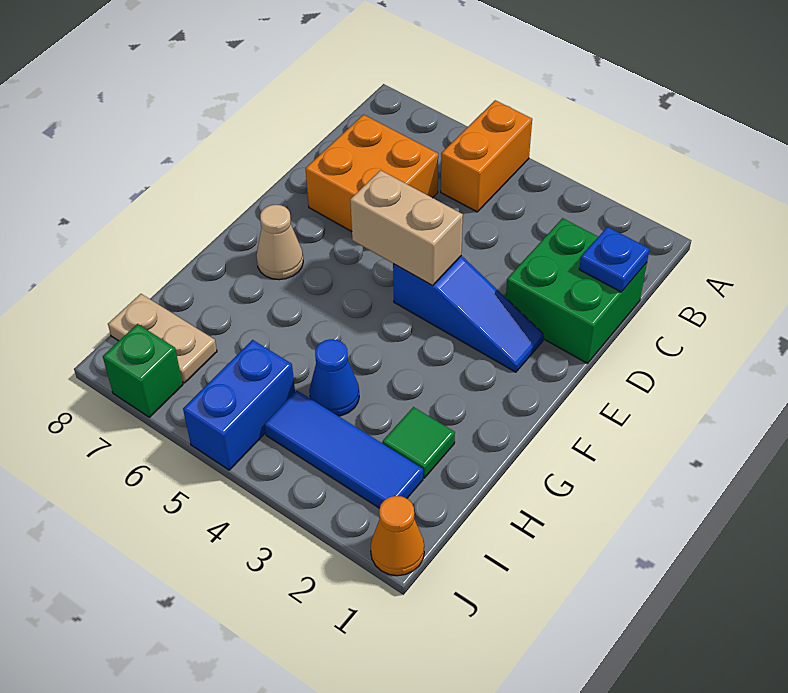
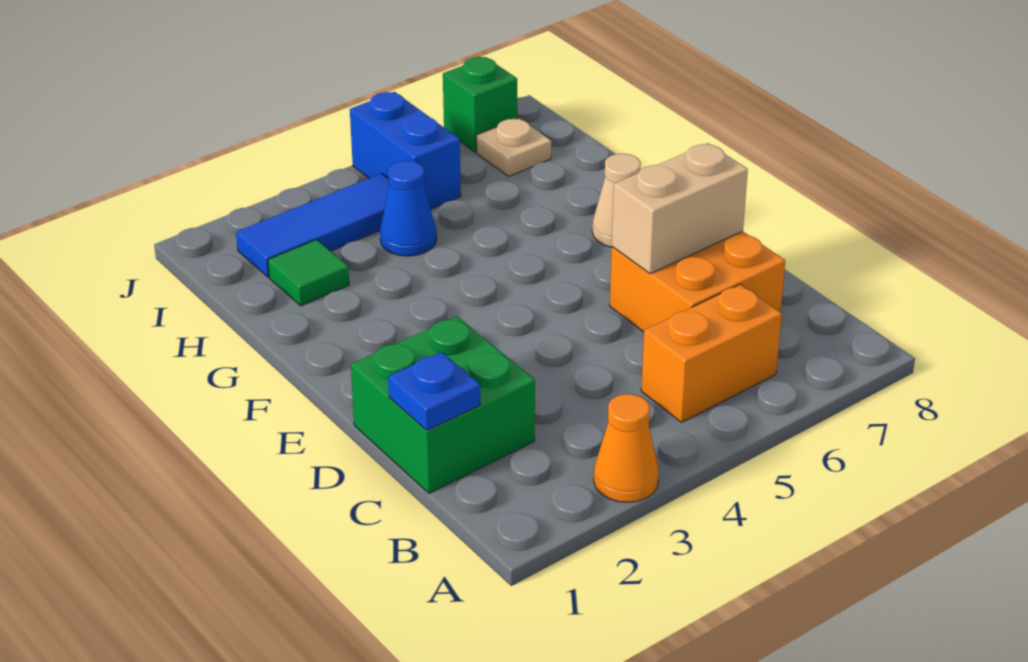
orange brick A5:B5 level 1 -> orange brick B5:B6 level 1
blue slope E2:E4 level 1 top 4 -> none
tan brick E4:E5 level 2 -> tan brick D6:D7 level 2
tan plate I7:I8 level 1 -> tan plate I7 level 1
orange cone J1 level 1 -> orange cone A3 level 1

